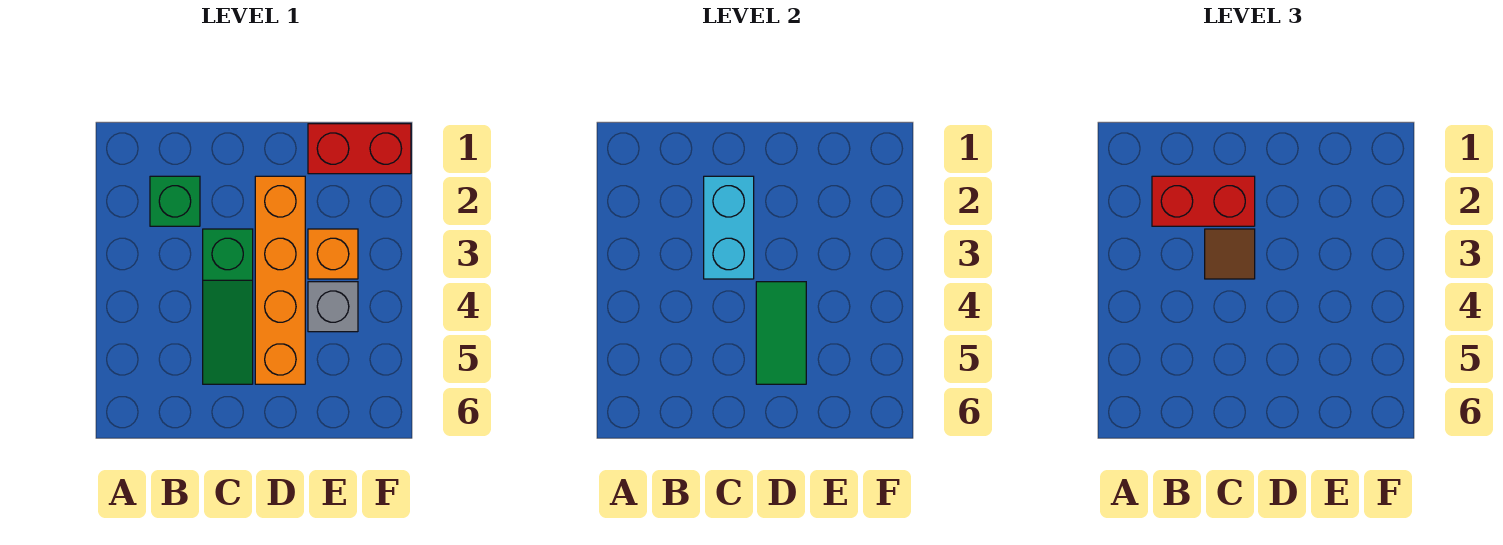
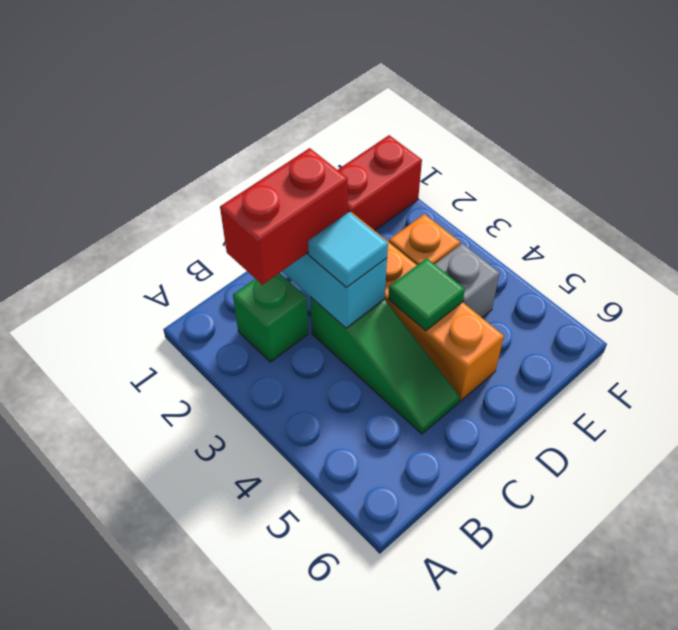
brown tile C3 level 3 -> cyan tile C3 level 3
green tile D4:D5 level 2 -> green tile D4 level 2

